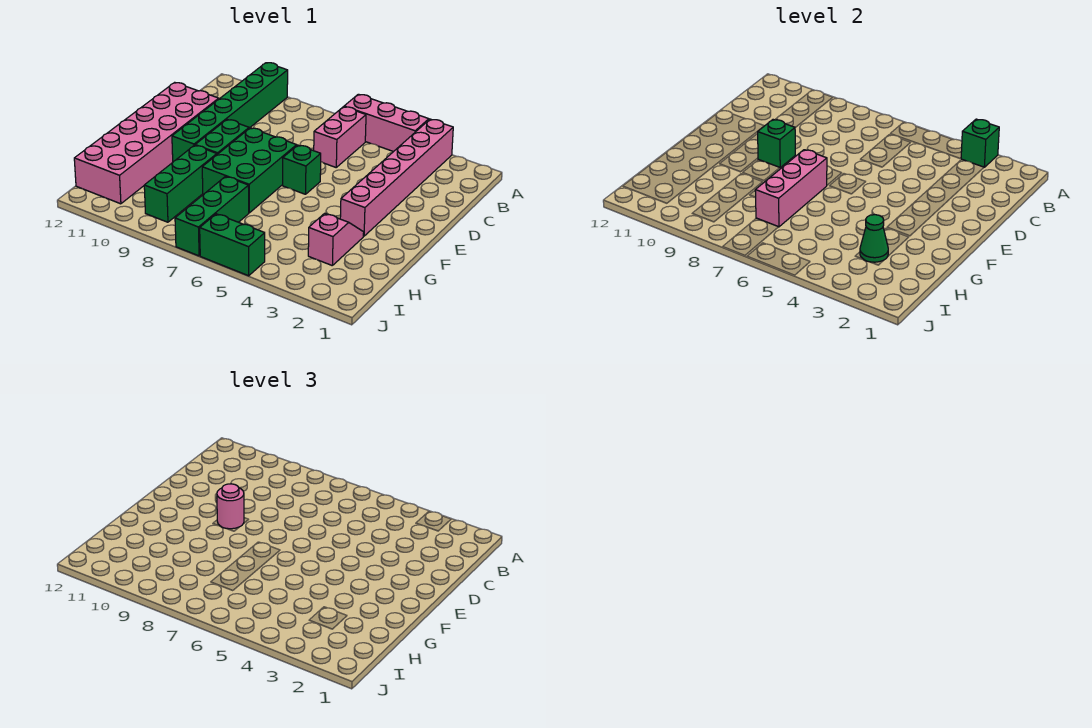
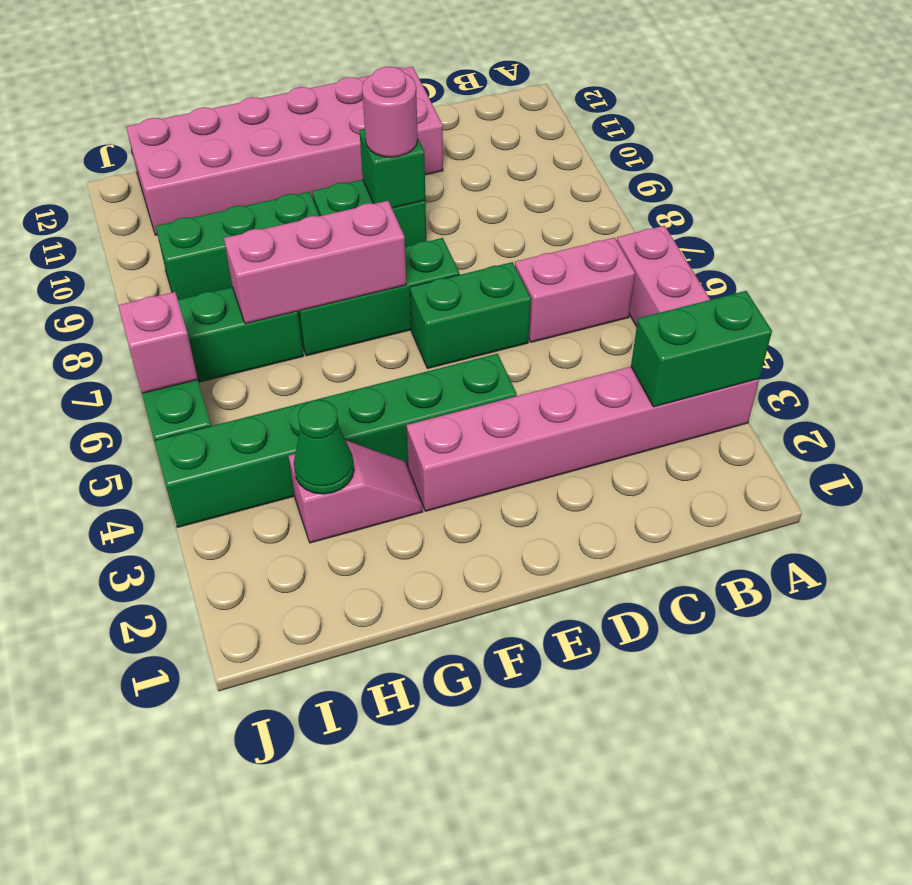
green brick A3 level 2 -> green brick A3:B3 level 2
green brick A10:F10 level 1 -> green brick E4:J4 level 1
green brick E6 level 1 -> green brick D6:E6 level 1
green brick E7:G8 level 1 -> green brick E7:G7 level 1
none -> pink brick J6 level 2

